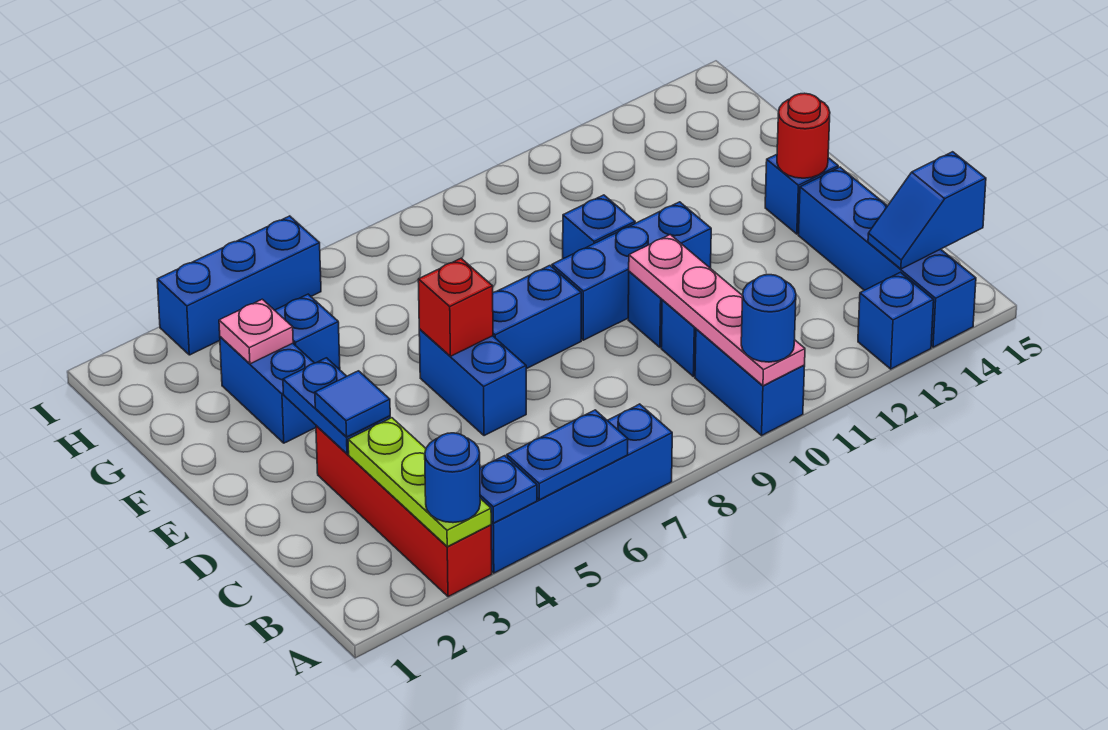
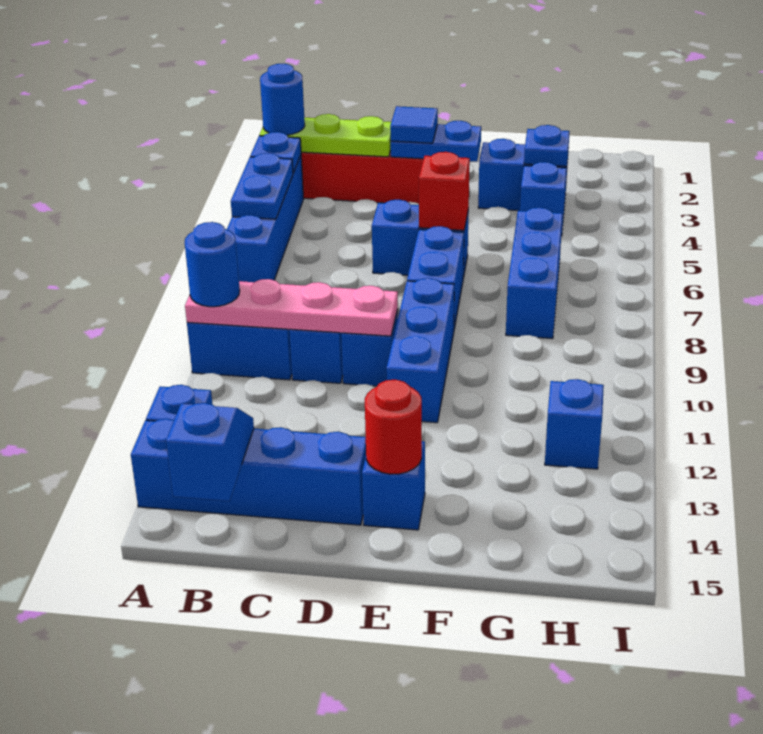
blue brick F10 level 1 -> blue brick H12 level 1
pink plate G3 level 2 -> blue plate G3 level 2
blue brick I3:I5 level 1 -> blue brick G6:G8 level 1

